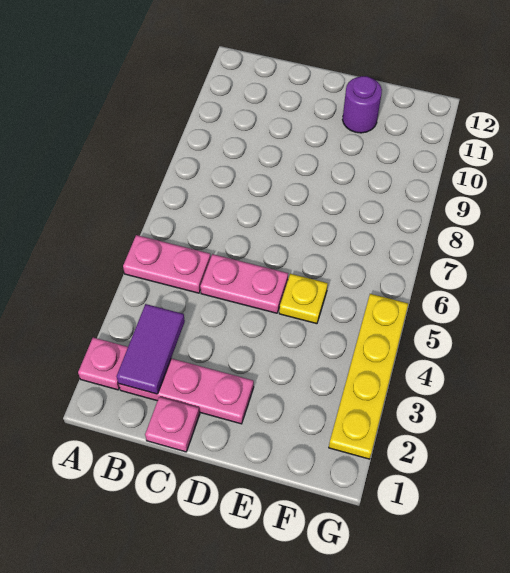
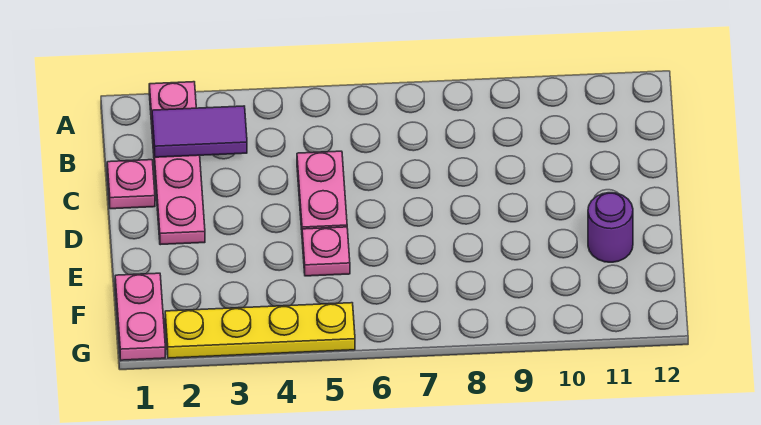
pink plate A5:B5 level 1 -> pink plate F1:G1 level 1
yellow plate E5 level 1 -> pink plate E5 level 1

